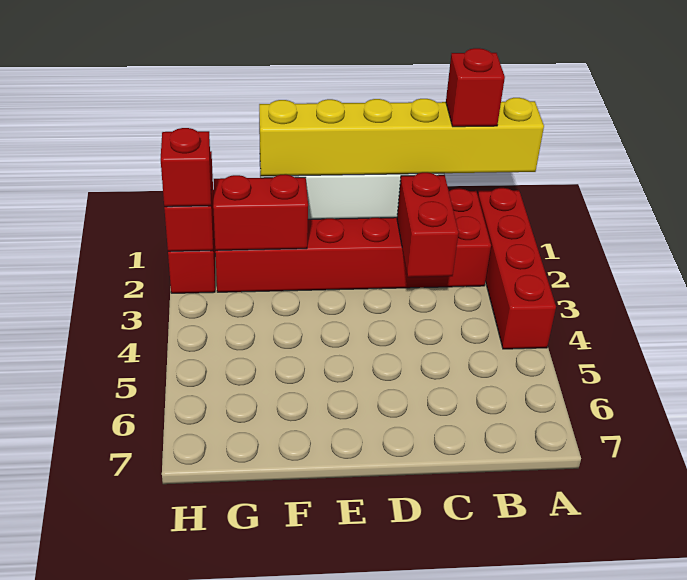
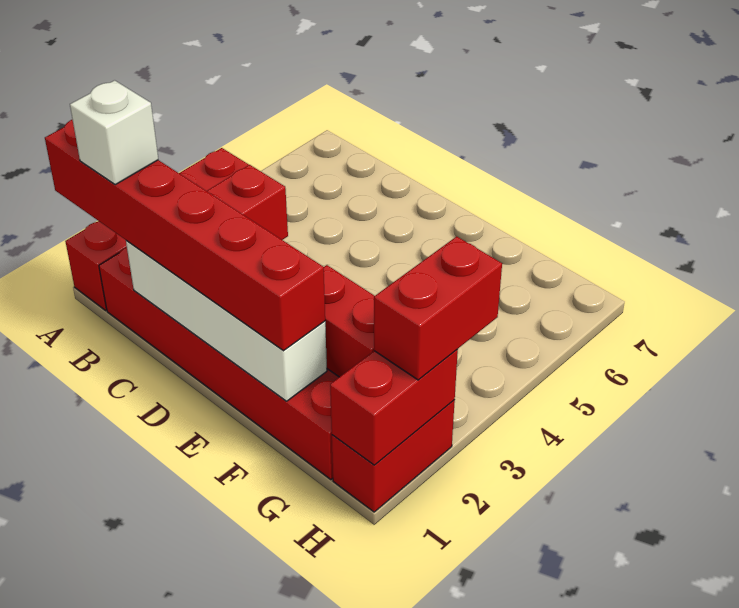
yellow brick A1:F1 level 3 -> red brick A1:F1 level 3
red brick B1 level 4 -> white brick B1 level 4
red brick H2 level 3 -> red brick H2:H3 level 3

